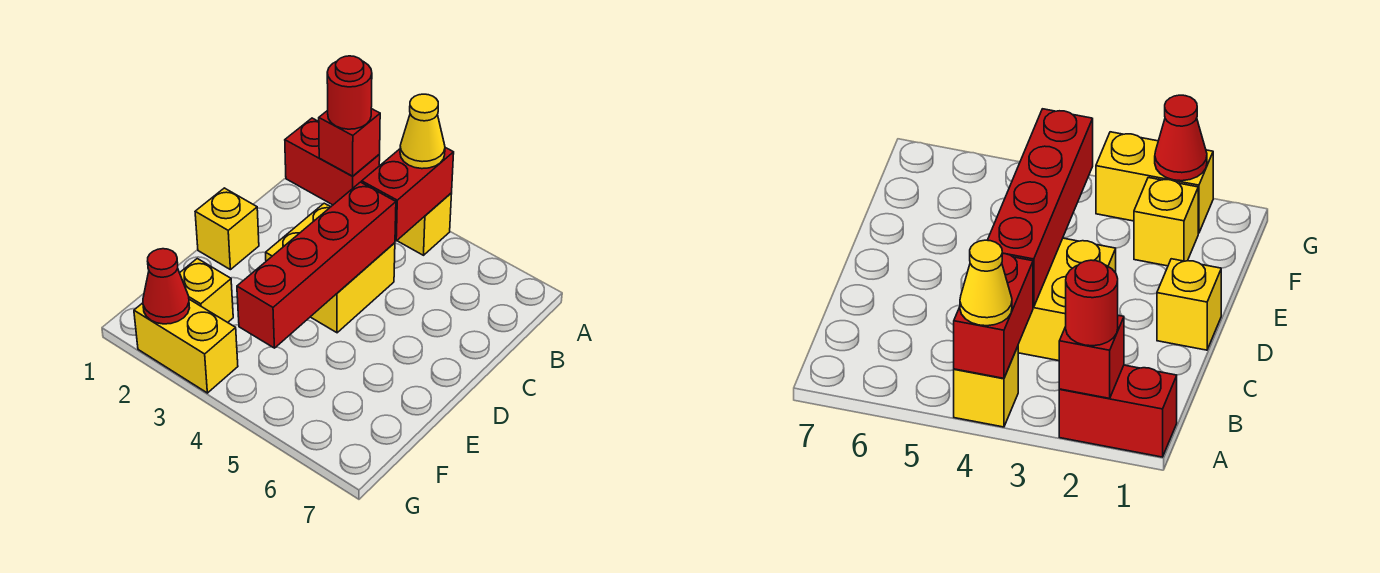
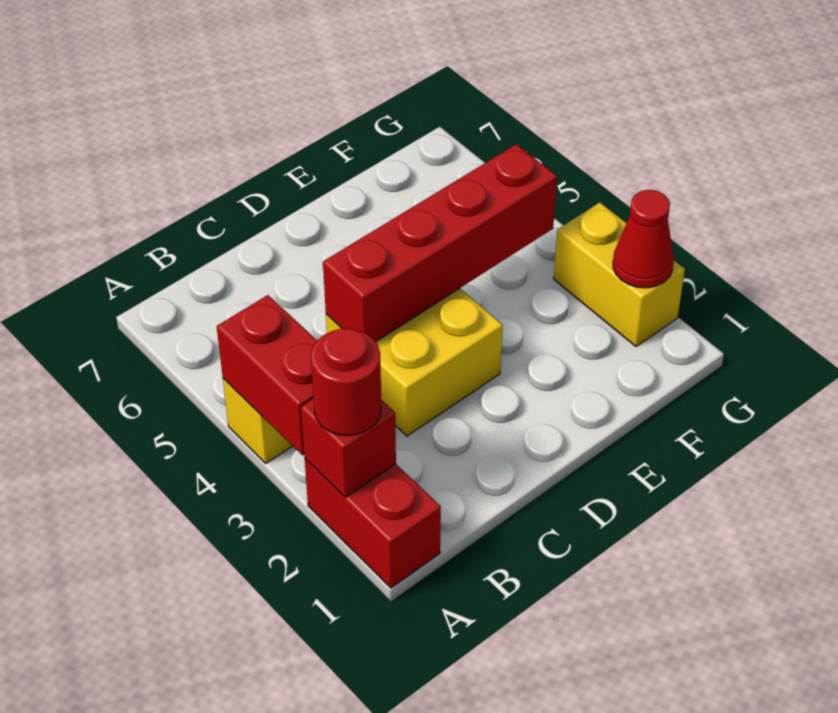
red brick A4:B4 level 2 -> red brick A3:A4 level 2
yellow cone A4 level 3 -> none
yellow brick D1 level 1 -> none
yellow brick F2 level 1 -> none

